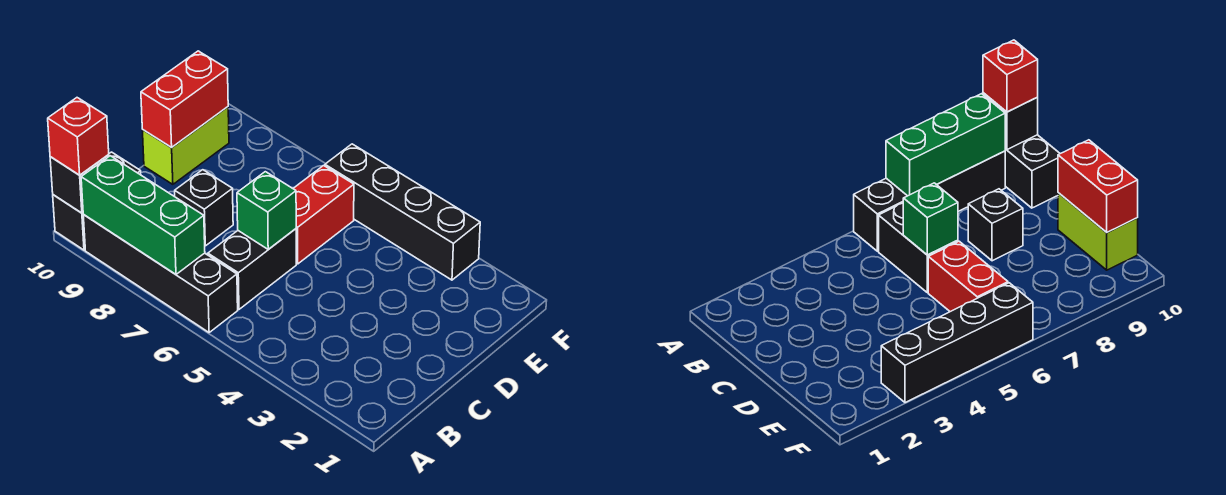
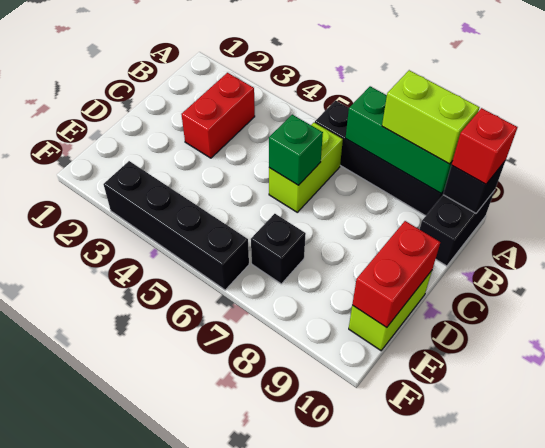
none -> lime brick A8:A9 level 3
black brick B6:C6 level 1 -> lime brick B6:C6 level 1
black brick C8 level 1 -> black brick E7 level 1
red brick D6:E6 level 1 -> red brick B3:C3 level 1

